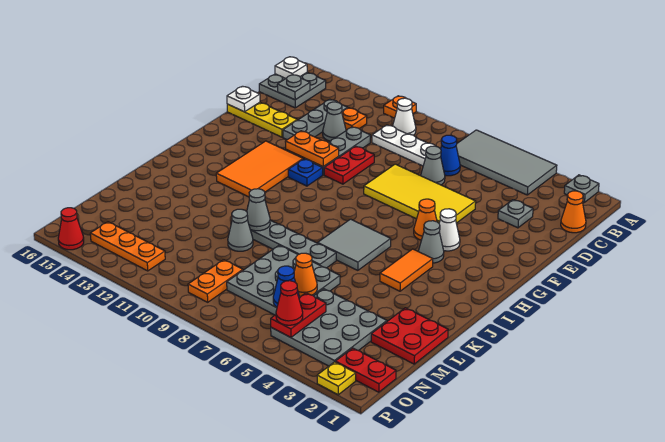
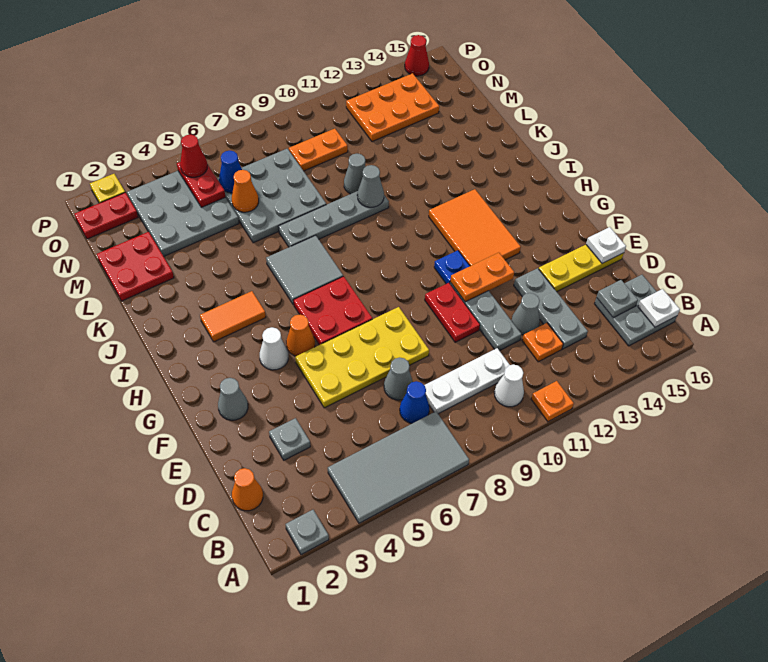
yellow tile E5:F8 level 1 -> yellow plate E5:F8 level 1
none -> red plate G6:H7 level 1
grey cone H4 level 1 -> grey cone F2 level 1
orange tile I4:J4 level 1 -> orange tile I3:I4 level 1
orange plate N9:O9 level 1 -> orange plate N9:N10 level 1
orange plate O12:O14 level 1 -> orange plate N12:O14 level 1

